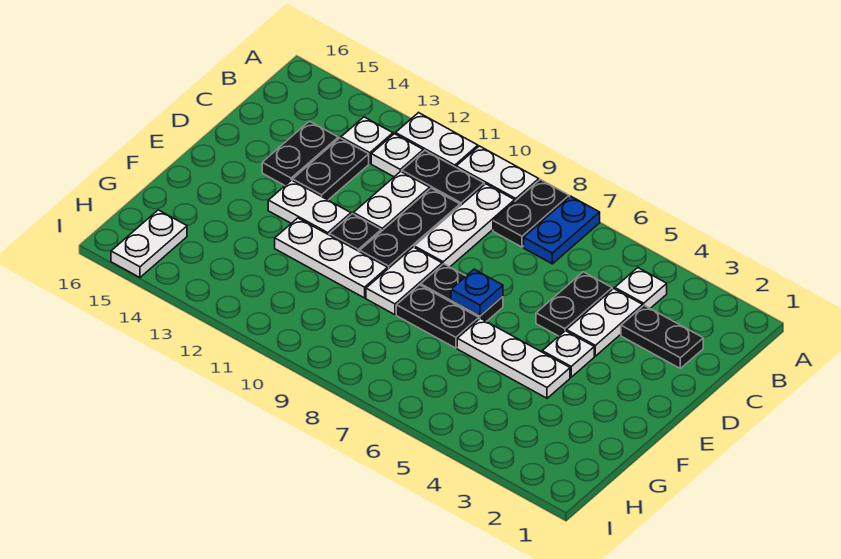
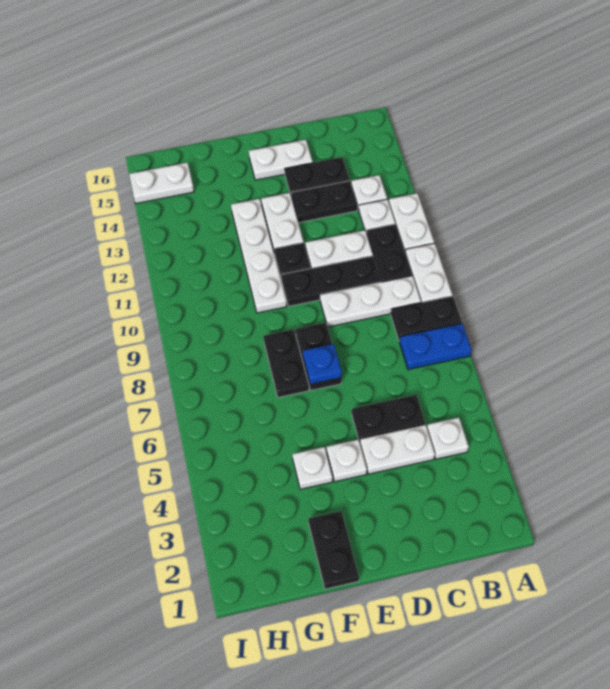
black plate C2:C3 level 1 -> black plate F1:F2 level 1
white plate E9:F9 level 1 -> white plate D15:E15 level 1
white plate F4:F6 level 1 -> white plate F4 level 1
white plate F10:F12 level 1 -> white plate F10:F13 level 1

